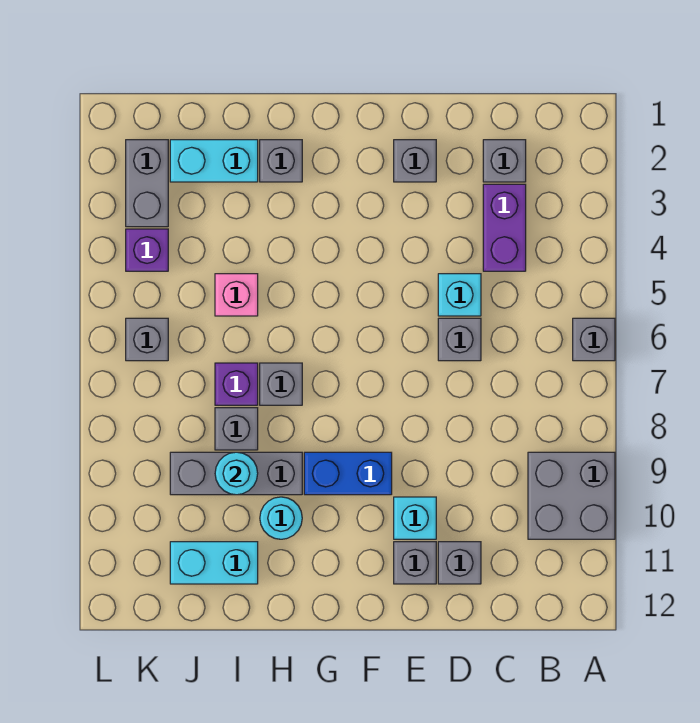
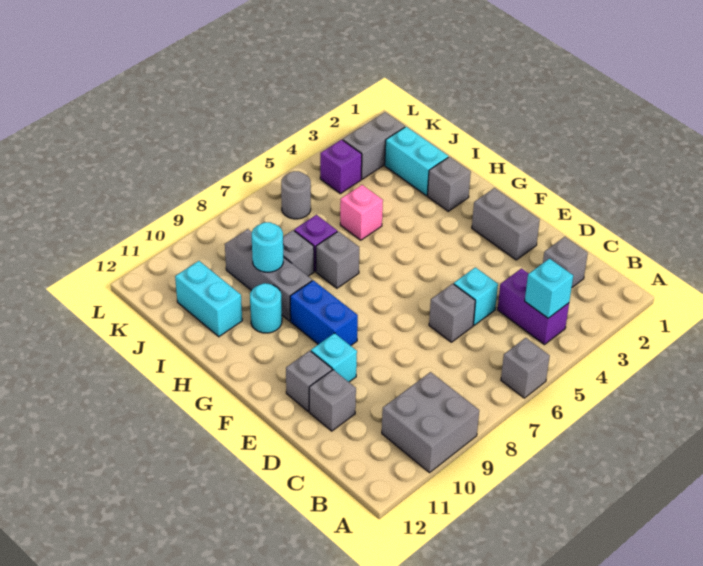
none -> cyan brick B4 level 2
purple brick C3:C4 level 1 -> purple brick B4:C4 level 1
grey brick E2 level 1 -> grey brick E2:F2 level 1
grey brick K6 level 1 -> grey round brick K6 level 1

